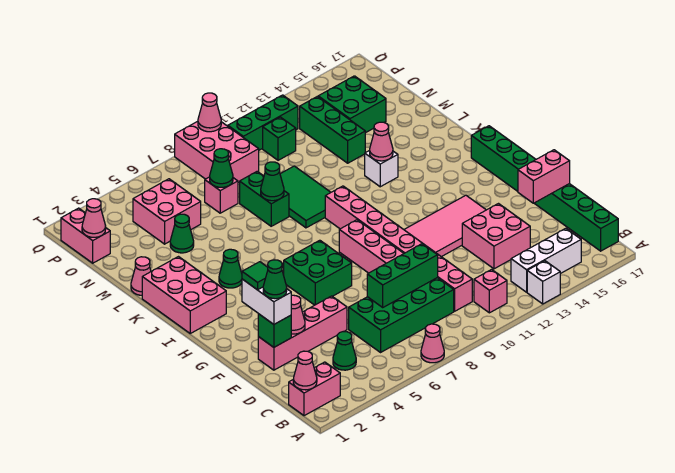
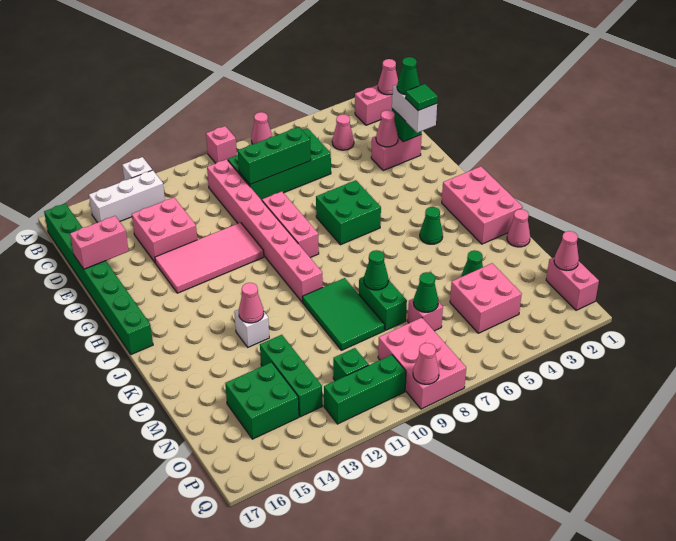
pink brick B11 level 1 -> pink brick A9 level 1
green cone C4 level 1 -> pink cone C4 level 1
pink brick E2:E5 level 1 -> pink brick E2:E3 level 1

